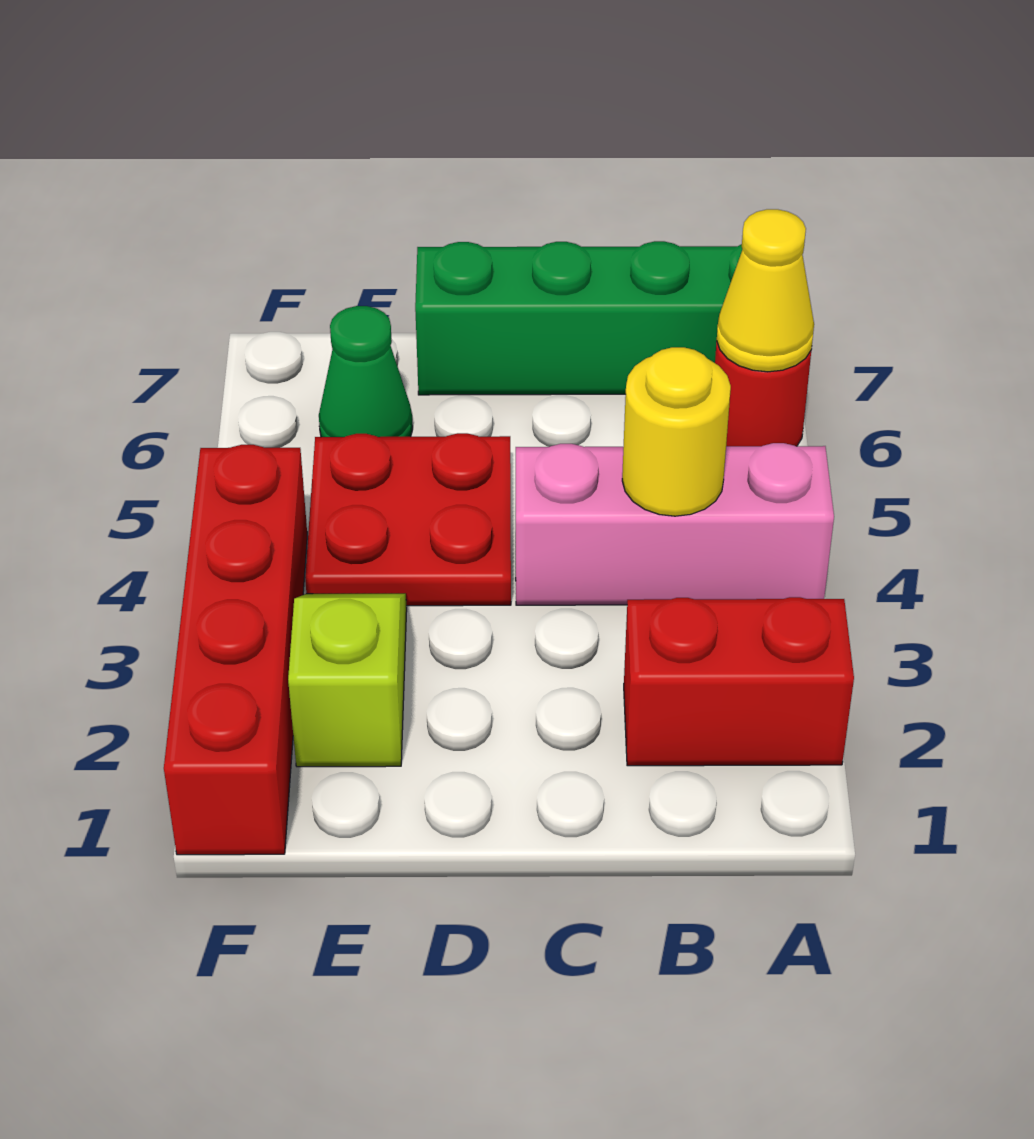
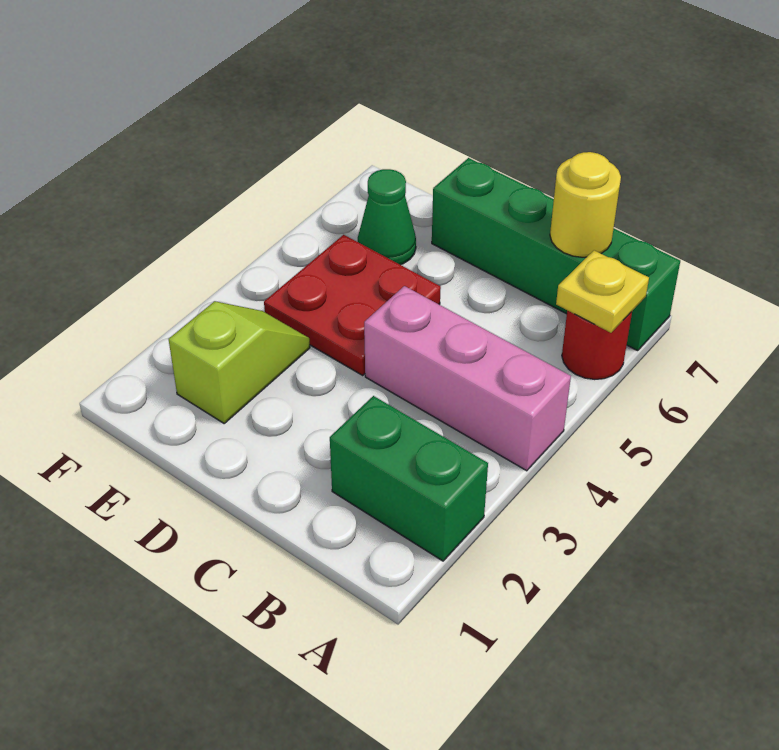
red brick A2:B2 level 1 -> green brick A2:B2 level 1
yellow cone A6 level 2 -> yellow plate A6 level 2
yellow round brick B4 level 2 -> yellow round brick B7 level 2
red brick F1:F4 level 1 -> none

